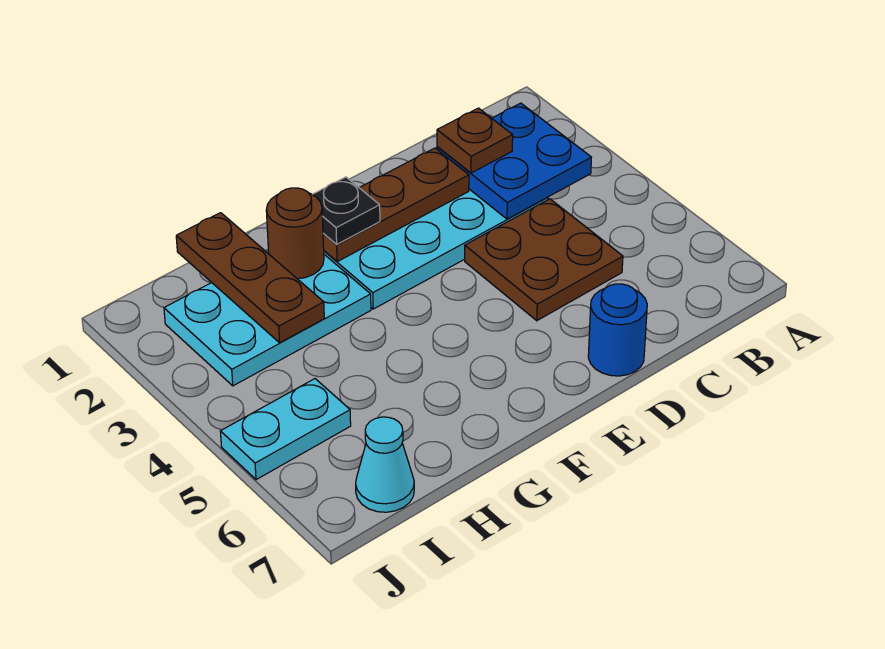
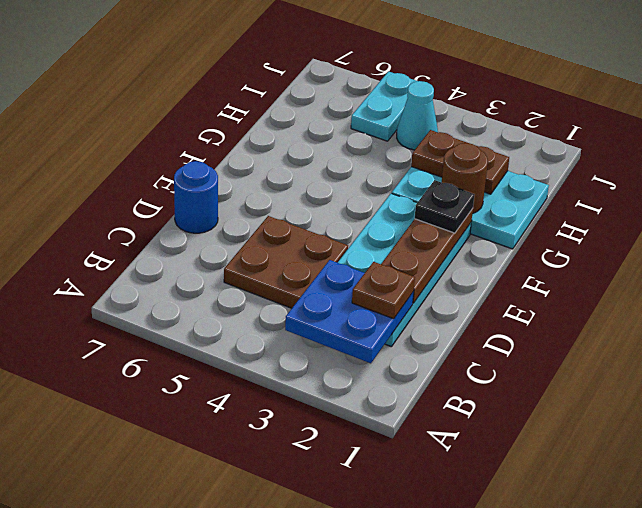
cyan plate G2:I3 level 1 -> cyan plate G1:H3 level 1
brown plate H1:H3 level 2 -> brown plate H2:H3 level 2
cyan cone I7 level 1 -> cyan cone I4 level 1

